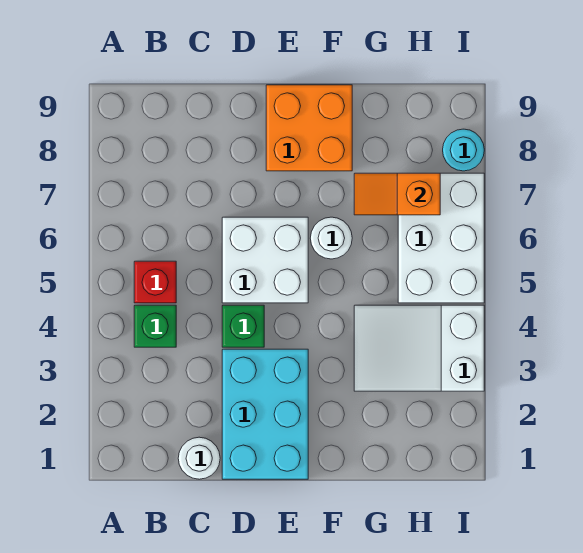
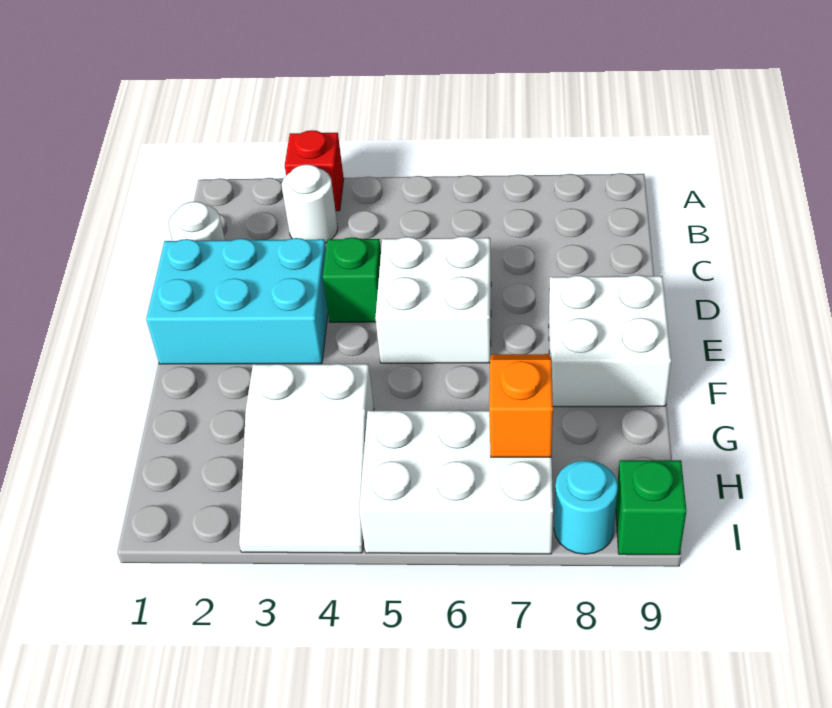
green brick B4 level 1 -> green brick I9 level 1
red brick B5 level 1 -> red brick A3 level 1
orange brick E8:F9 level 1 -> white brick E8:F9 level 1
white round brick F6 level 1 -> white round brick B3 level 1
white slope G3:I4 level 1 top I -> white slope G3:I4 level 1 top G

